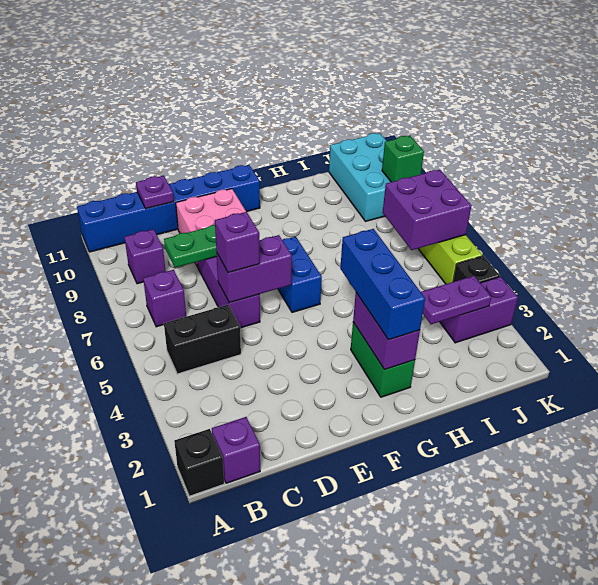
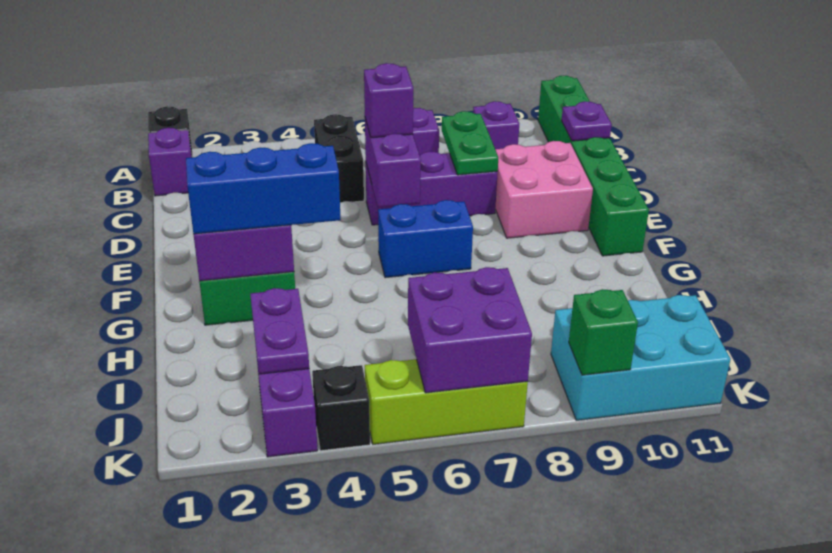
blue brick A11:F11 level 1 -> green brick A11:F11 level 1

